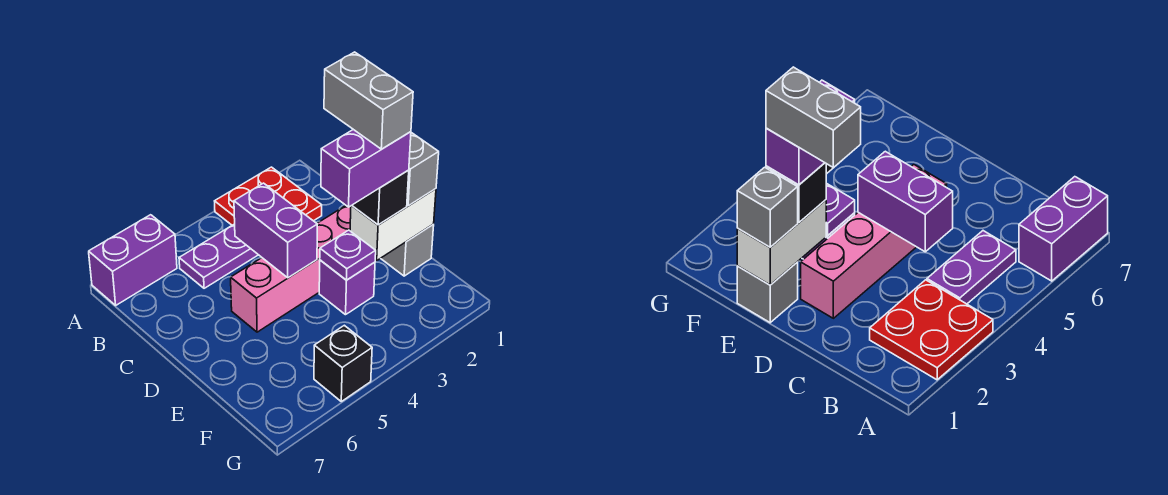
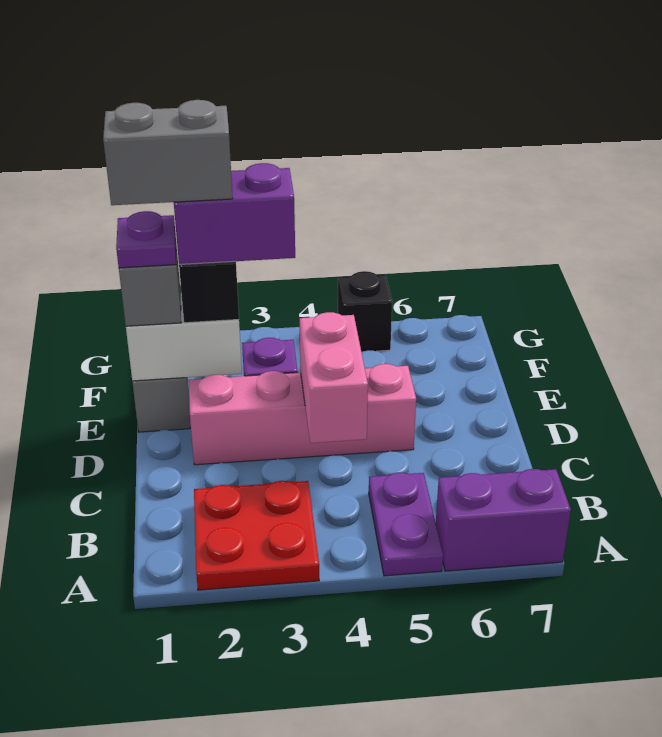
purple plate B4:B5 level 1 -> purple plate A5:B5 level 1
purple brick C4:D4 level 2 -> pink brick C4:D4 level 2
grey brick D2:E2 level 5 -> grey brick E1:E2 level 5
purple plate E3 level 2 -> purple plate E1 level 4

